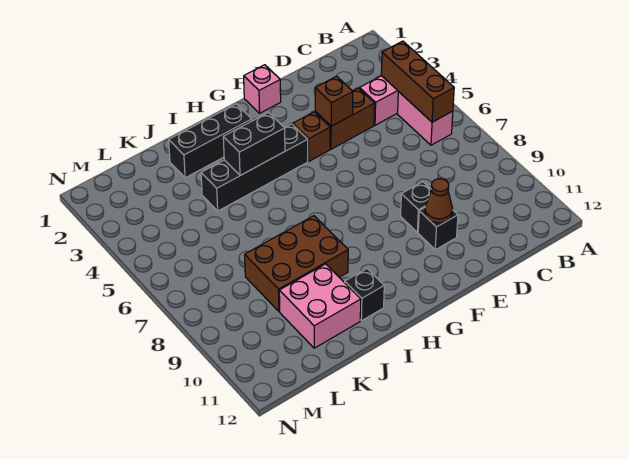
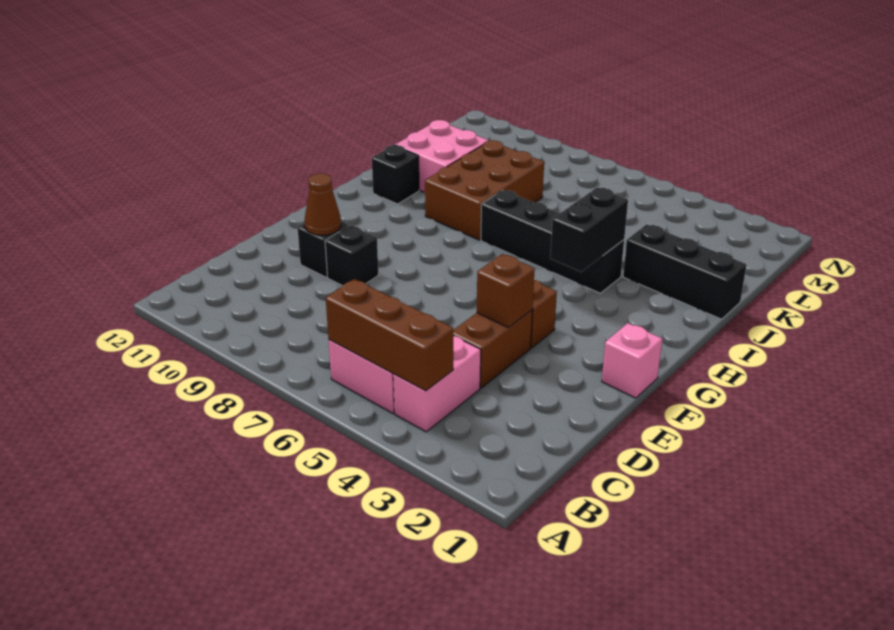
black brick G4:J4 level 1 -> black brick I4:I7 level 1
black brick H2:J2 level 1 -> black brick J1:J3 level 1

